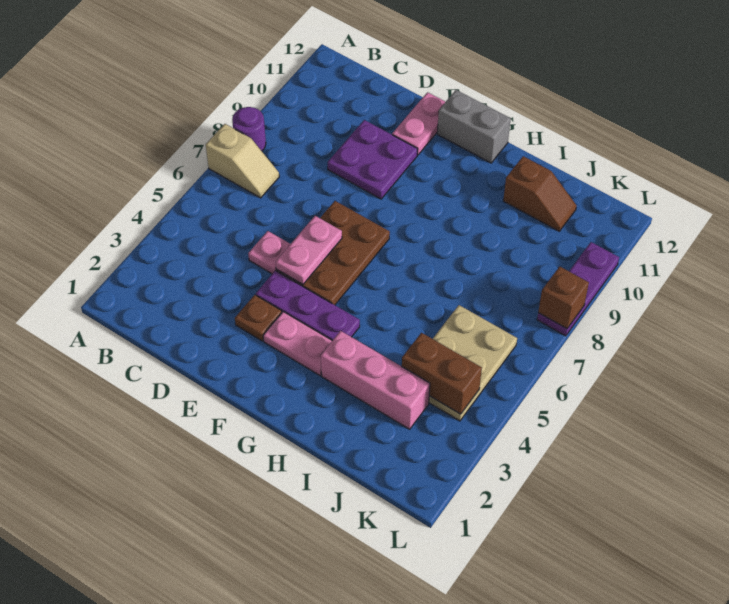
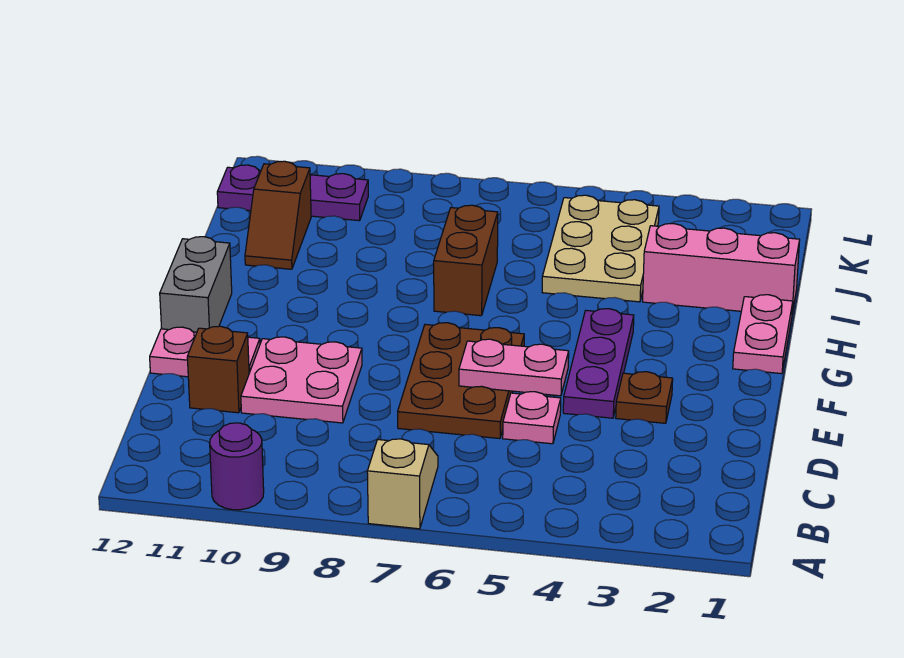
purple round brick A8 level 1 -> purple round brick A10 level 1
purple plate D9:E10 level 1 -> pink plate D9:E10 level 1
brown plate E5:F7 level 1 -> brown plate D6:F7 level 1
pink plate F3:G3 level 1 -> pink plate G1:H1 level 1
pink brick H3:J3 level 1 -> pink brick I1:I3 level 1
brown slope I11:J11 level 1 top I -> brown slope I11:J11 level 1 top J
tan plate J4:K6 level 1 -> tan plate I4:K5 level 1
brown brick J4:K4 level 2 -> brown brick H7:I7 level 1
purple plate L8:L10 level 1 -> purple plate K10:K12 level 1
brown brick L8 level 2 -> brown brick D11 level 1

